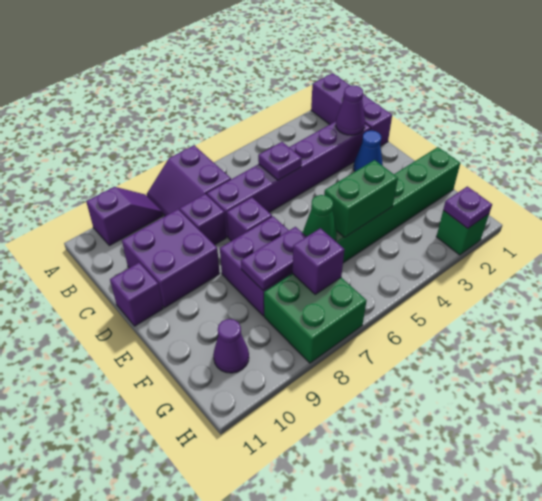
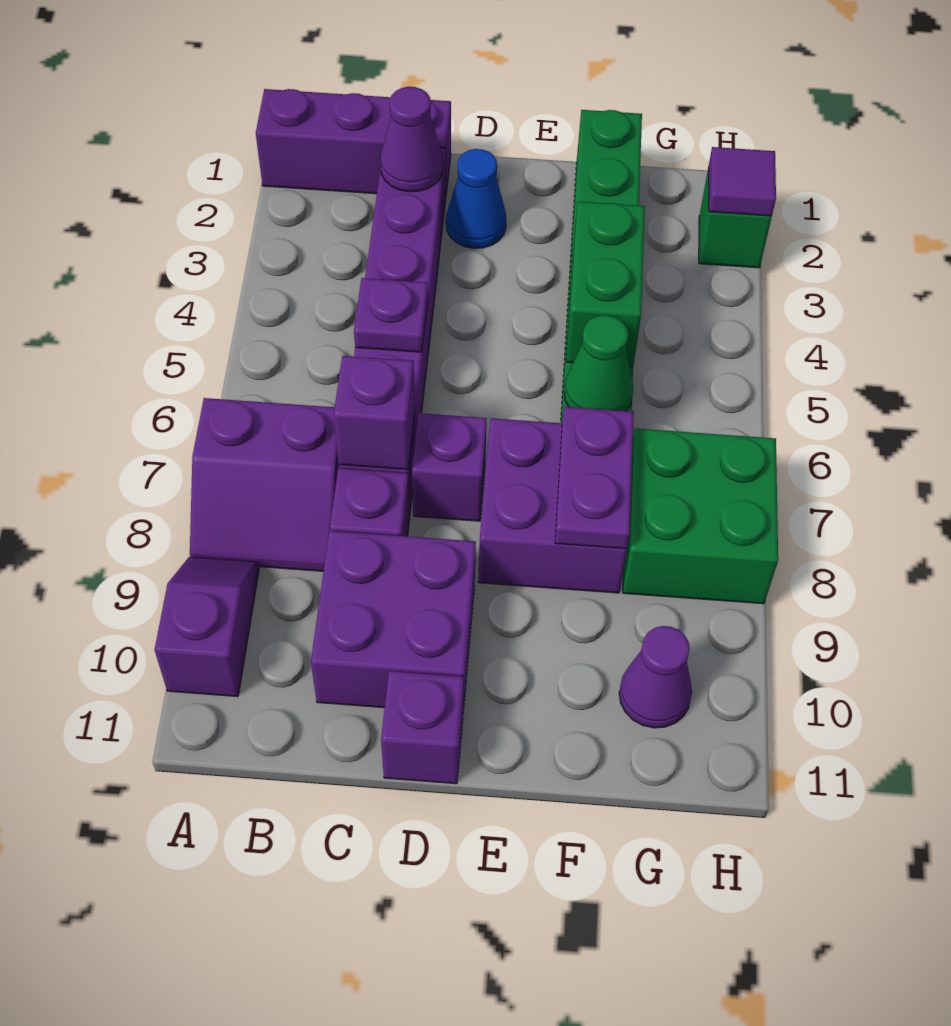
purple brick G7 level 2 -> purple brick C7 level 2
purple plate H2 level 2 -> purple tile H2 level 2

